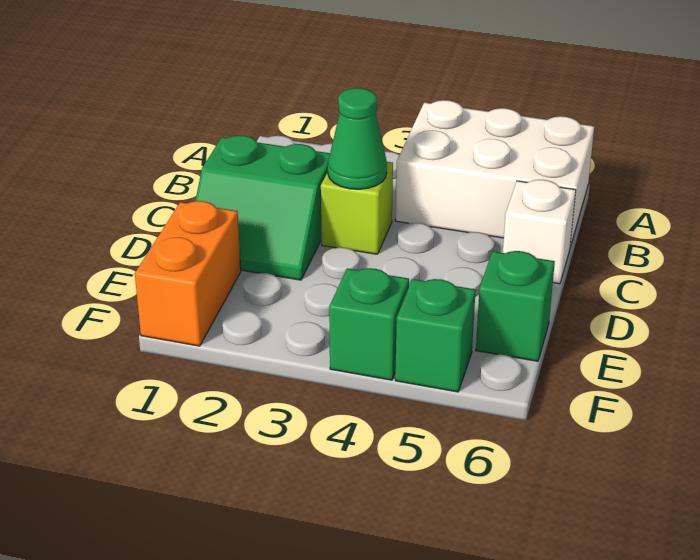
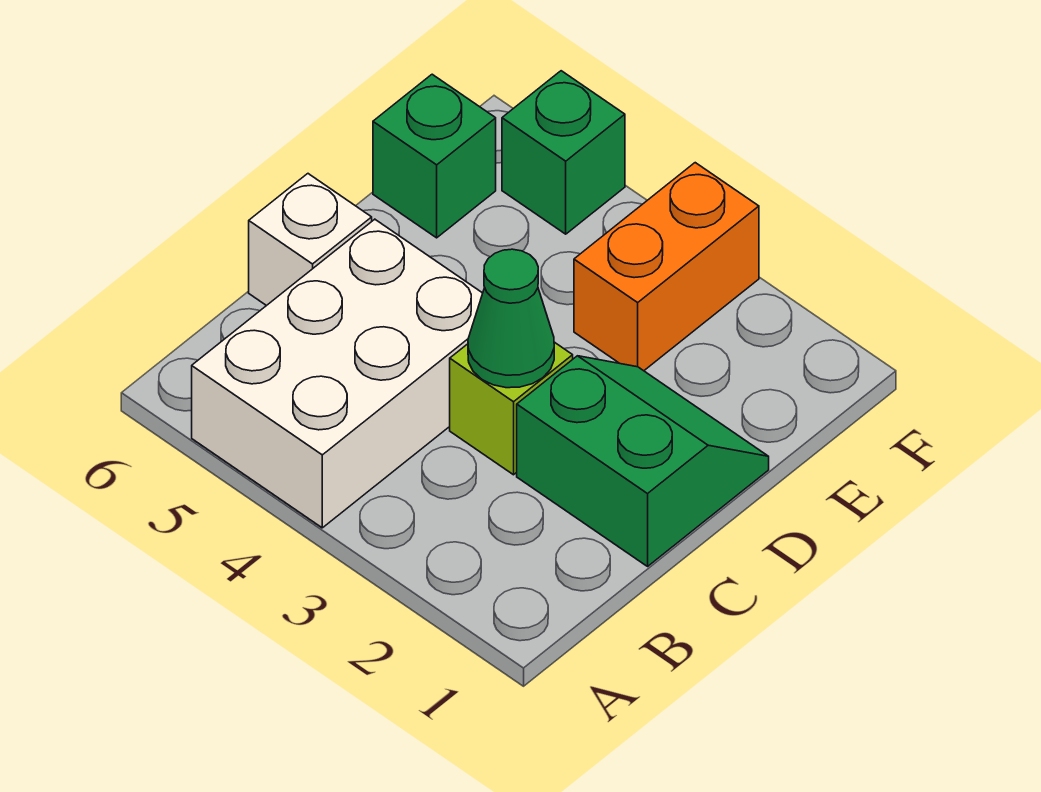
white brick A4:B6 level 1 -> white brick A4:C5 level 1
orange brick E1:F1 level 1 -> orange brick E3:F3 level 1
green brick F4 level 1 -> none

